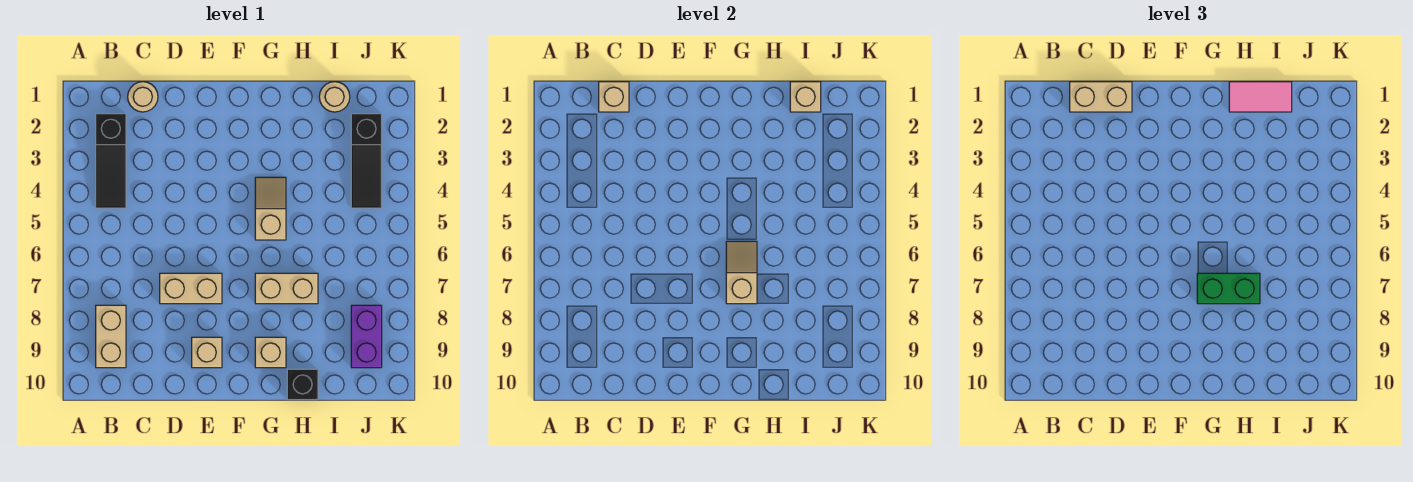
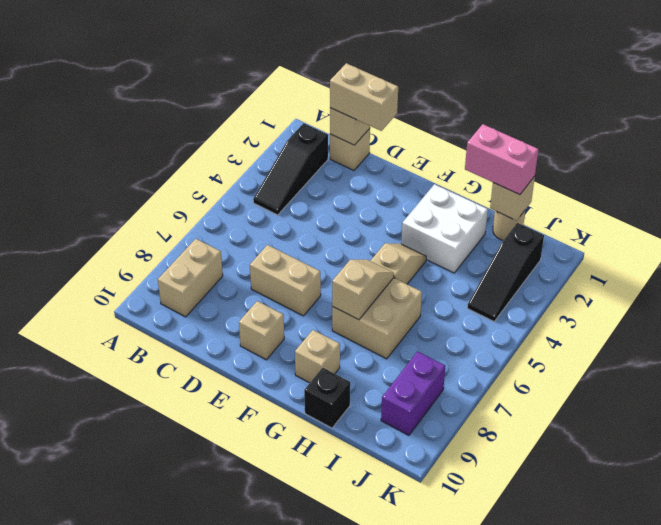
tan round brick C1 level 1 -> tan brick C1 level 1
none -> white brick G2:H3 level 1
tan brick G7:H7 level 1 -> tan brick G6:H7 level 1
green brick G7:H7 level 3 -> none
pink tile H1:I1 level 3 -> pink brick H1:I1 level 3

